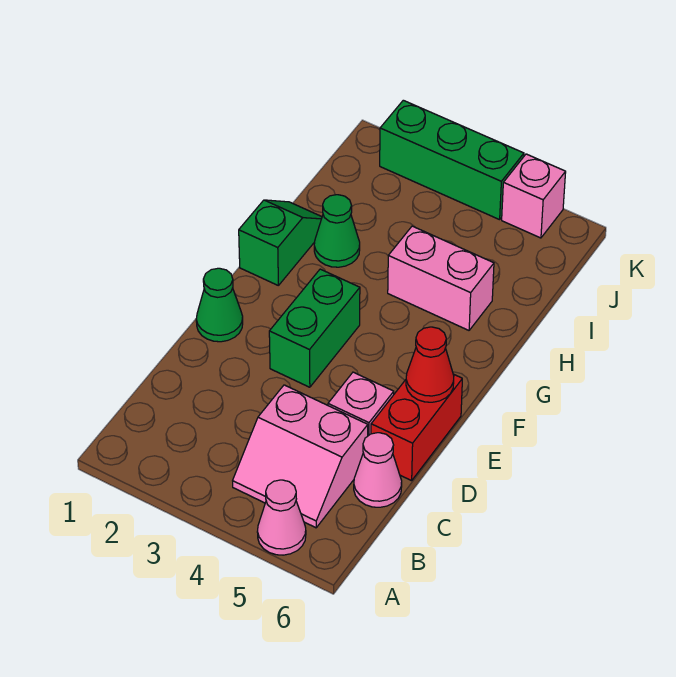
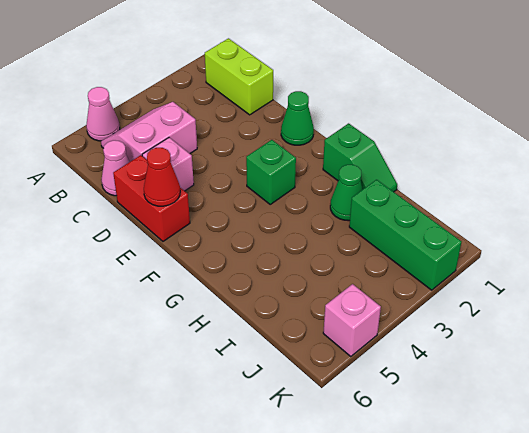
none -> lime brick B1:C1 level 1
green brick E3:F3 level 1 -> green brick F3 level 1
pink brick H4:H5 level 1 -> none
green brick K2:K4 level 1 -> green brick I2:K2 level 1

